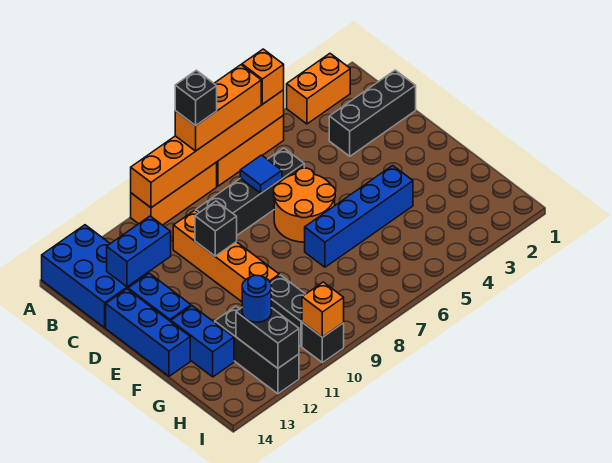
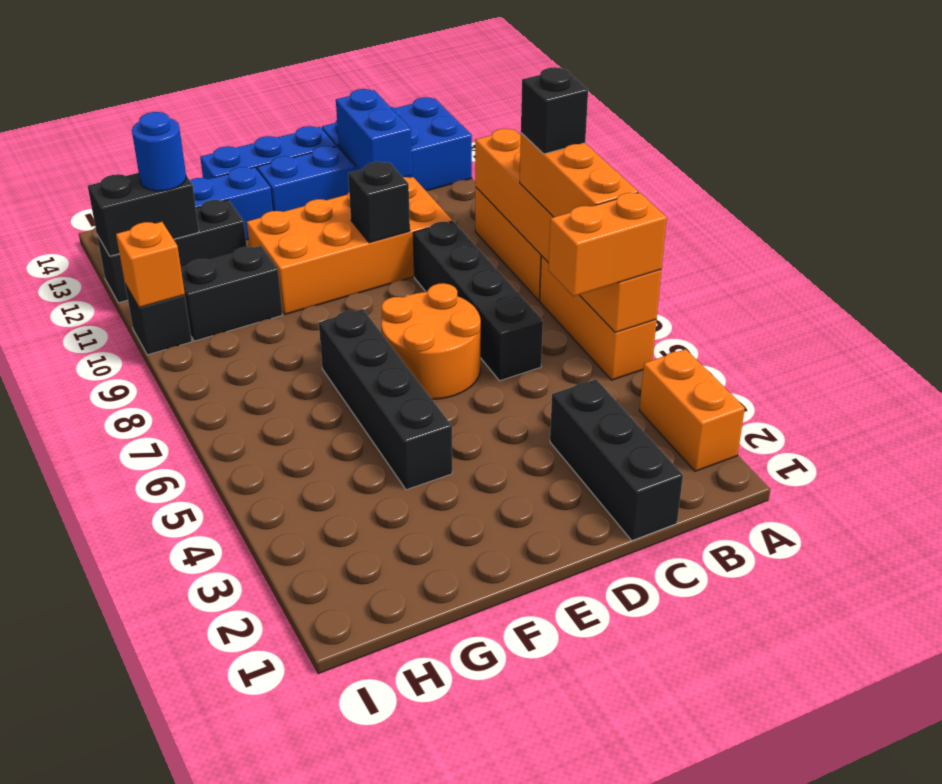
orange brick A5 level 3 -> orange brick A5:B5 level 3
blue tile C7 level 2 -> none
orange brick C10:F10 level 1 -> orange brick C10:F11 level 1
blue brick F4:F7 level 1 -> black brick F4:F7 level 1

